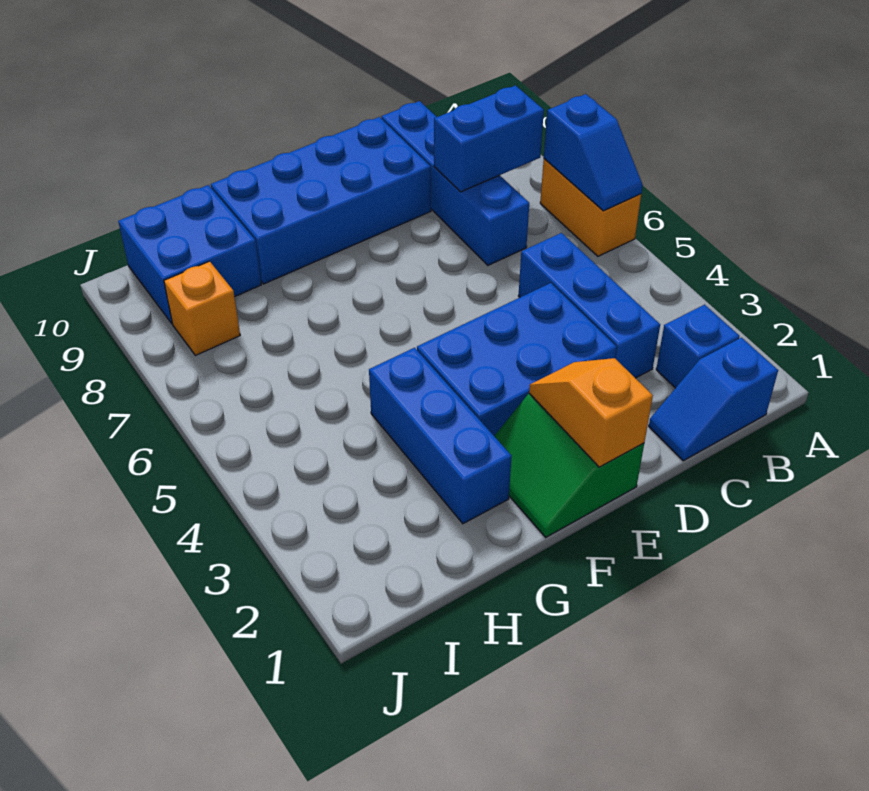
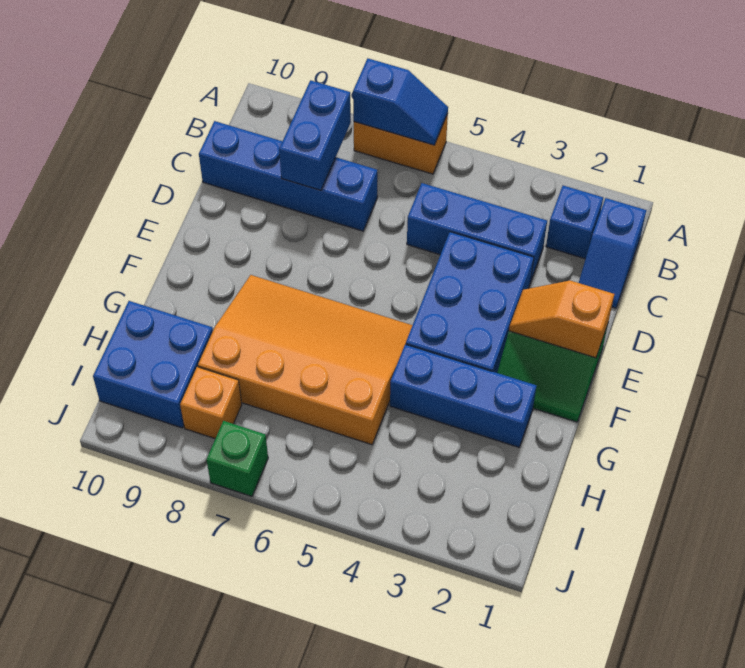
blue brick D9:G10 level 1 -> none
none -> orange slope F5:H8 level 1 top H
none -> green brick J7 level 1

